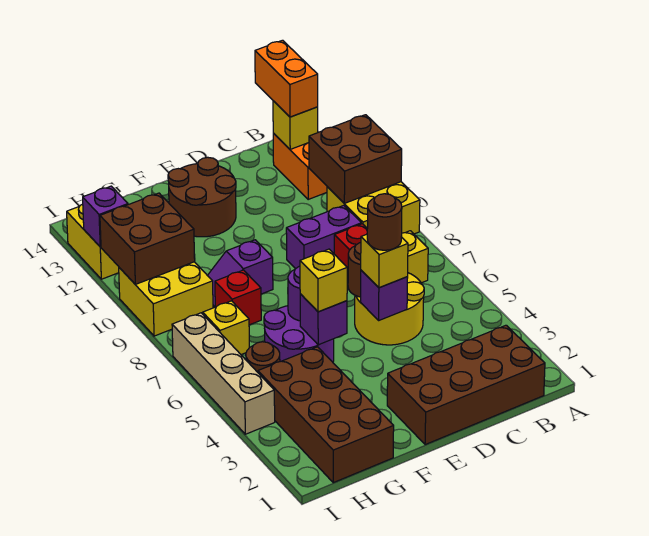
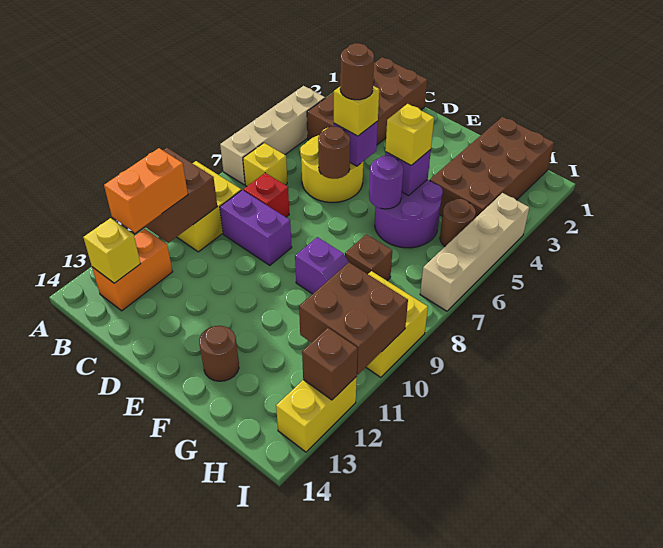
none -> tan brick A4:A7 level 1
brown brick B1:E2 level 1 -> brown brick B1:C4 level 1
orange brick B13:B14 level 3 -> orange brick B11:B12 level 3
brown round brick E12:F13 level 1 -> brown round brick F13 level 1
red brick G8 level 1 -> brown brick G8 level 1
yellow brick H7 level 1 -> none
purple brick I12 level 2 -> brown brick I12 level 2

